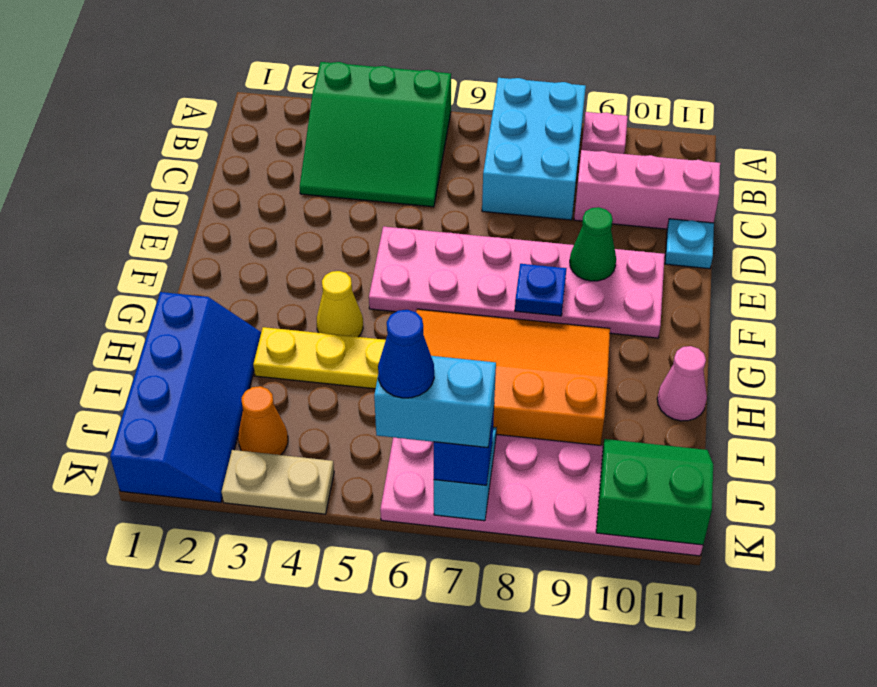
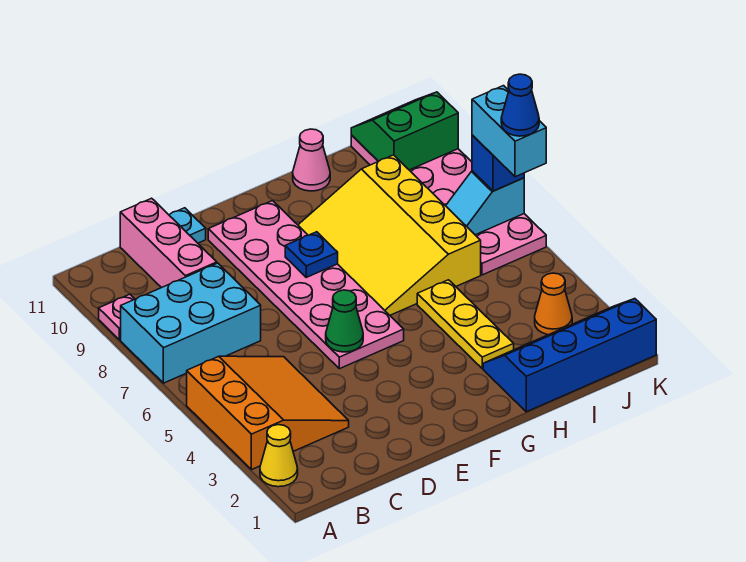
green slope A3:C5 level 1 top A -> orange slope A3:C5 level 1 top A
green cone E9 level 2 -> green cone E5 level 2
yellow cone G4 level 1 -> yellow cone A2 level 1
orange slope G6:I9 level 1 top I -> yellow slope G6:I9 level 1 top I
green slope J10:K11 level 2 top K -> green slope J10:K11 level 2 top 10
tan plate K3:K4 level 1 -> none

